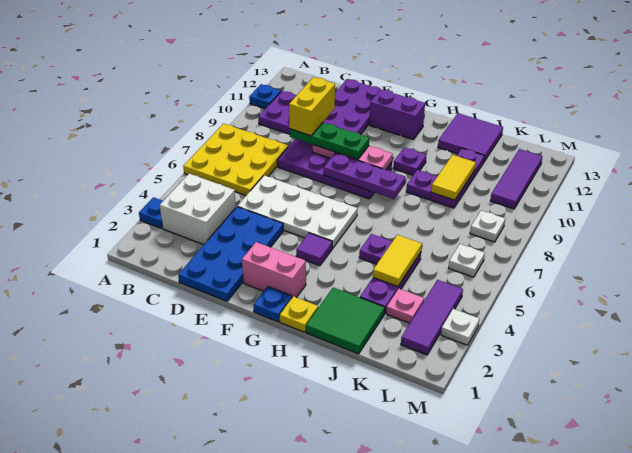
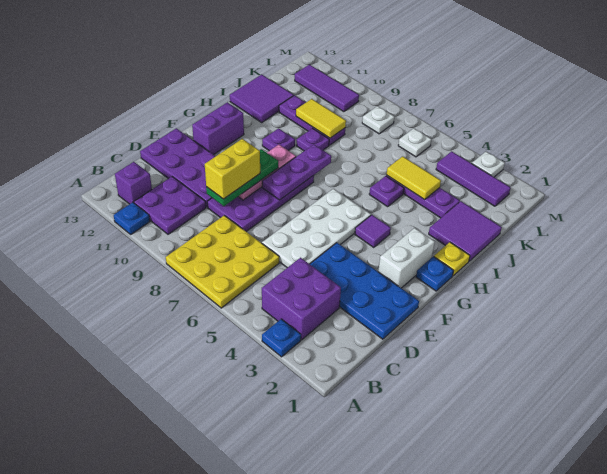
white brick B3:C4 level 1 -> purple brick B3:C4 level 1
none -> purple brick B12 level 1
yellow brick D9:D10 level 4 -> yellow brick D9:E9 level 4
pink brick F2:G2 level 1 -> white brick F2:G2 level 1
green tile I1:J2 level 1 -> purple tile I1:J2 level 1
pink plate K3 level 1 -> none

